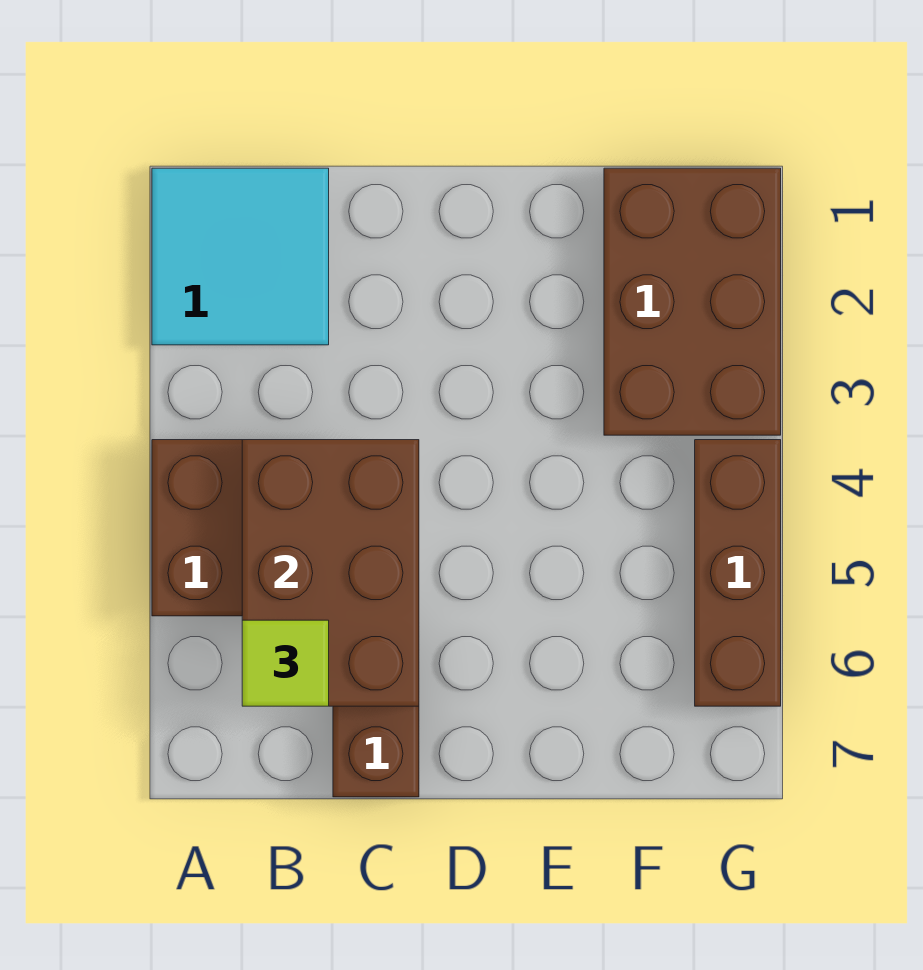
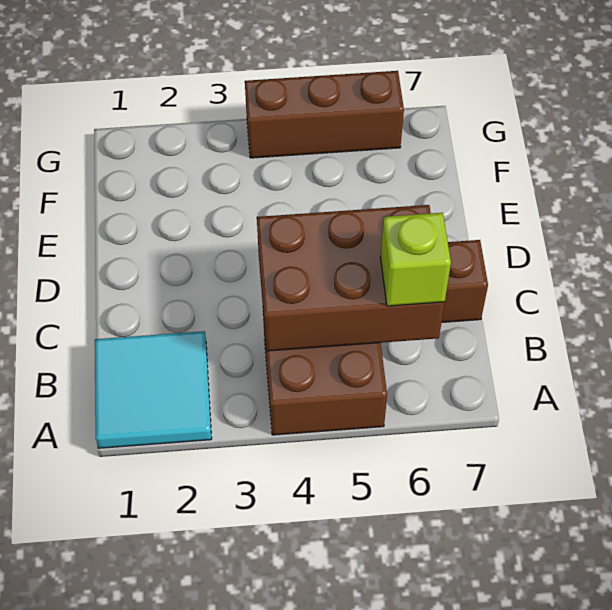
lime tile B6 level 3 -> lime brick B6 level 3
brown brick F1:G3 level 1 -> none

